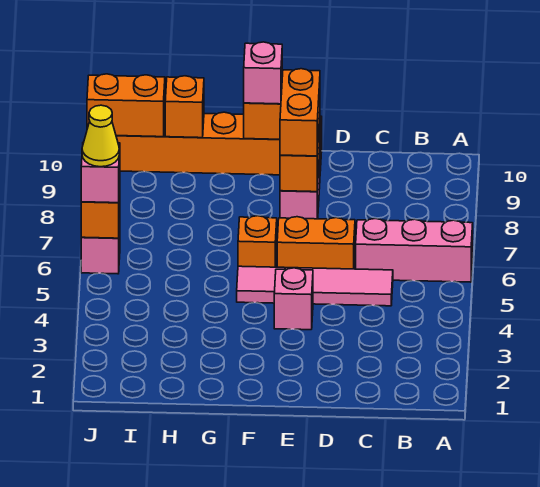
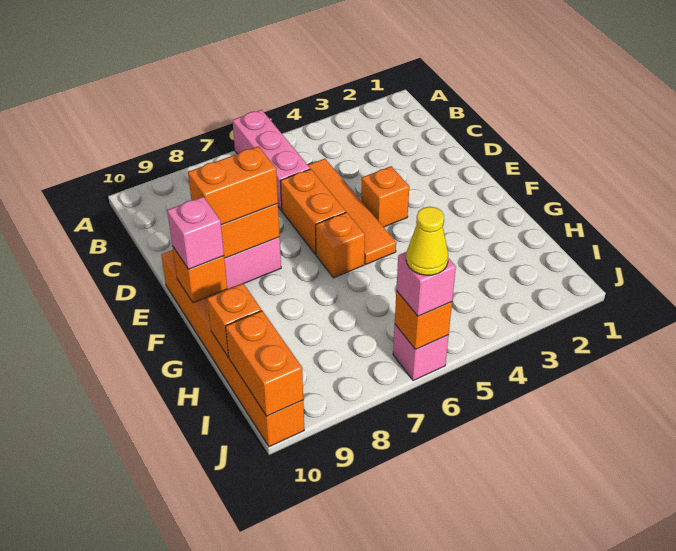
pink tile C5:F5 level 1 -> orange tile C5:F5 level 1
pink brick E4 level 1 -> orange brick E4 level 1

